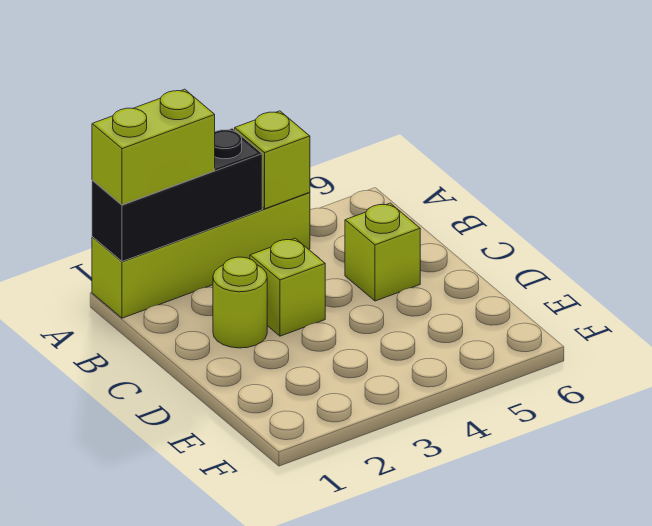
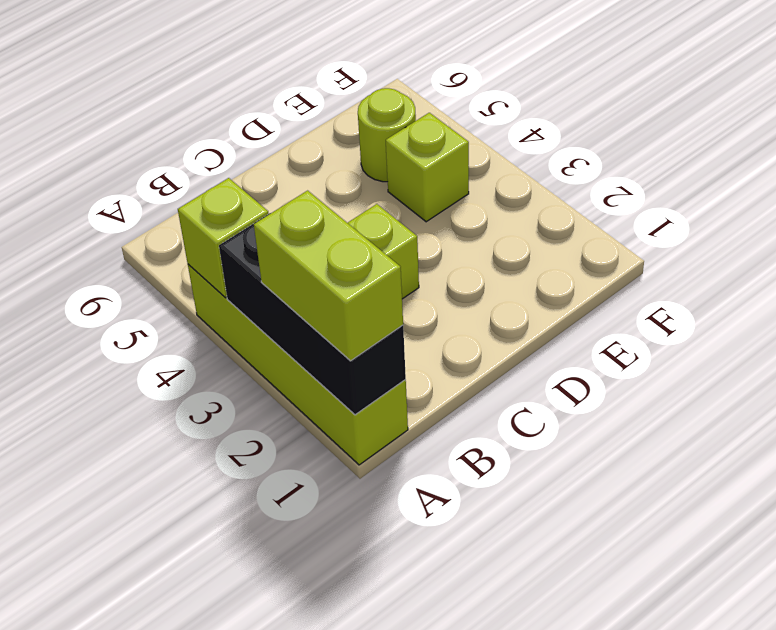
lime round brick C2 level 1 -> lime round brick E5 level 1
lime brick C5 level 1 -> lime brick E4 level 1

